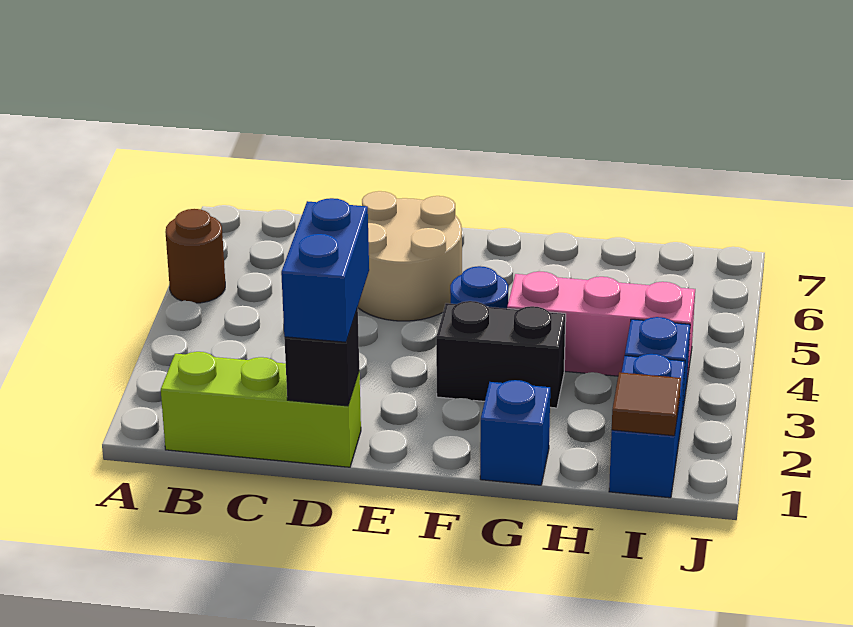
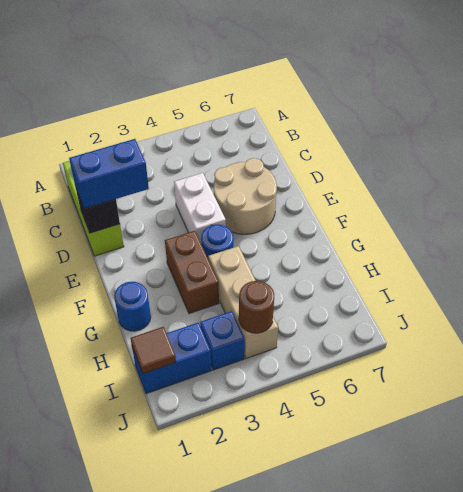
brown round brick A5 level 1 -> brown round brick I4 level 2
none -> white brick D4:E4 level 1
black brick F3:G3 level 1 -> brown brick F3:G3 level 1
blue brick G1 level 1 -> blue round brick G1 level 1
pink brick G4:I4 level 1 -> tan brick G4:I4 level 1

